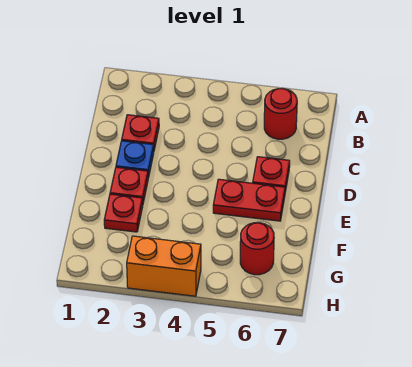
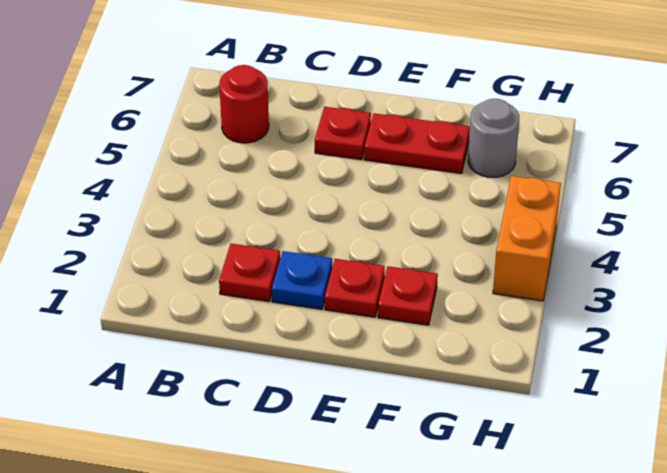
red plate E5:E6 level 1 -> red plate E6:F6 level 1
red round brick G6 level 1 -> grey round brick G6 level 1

